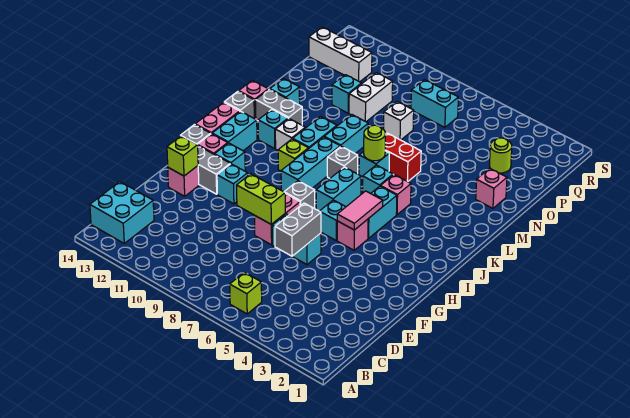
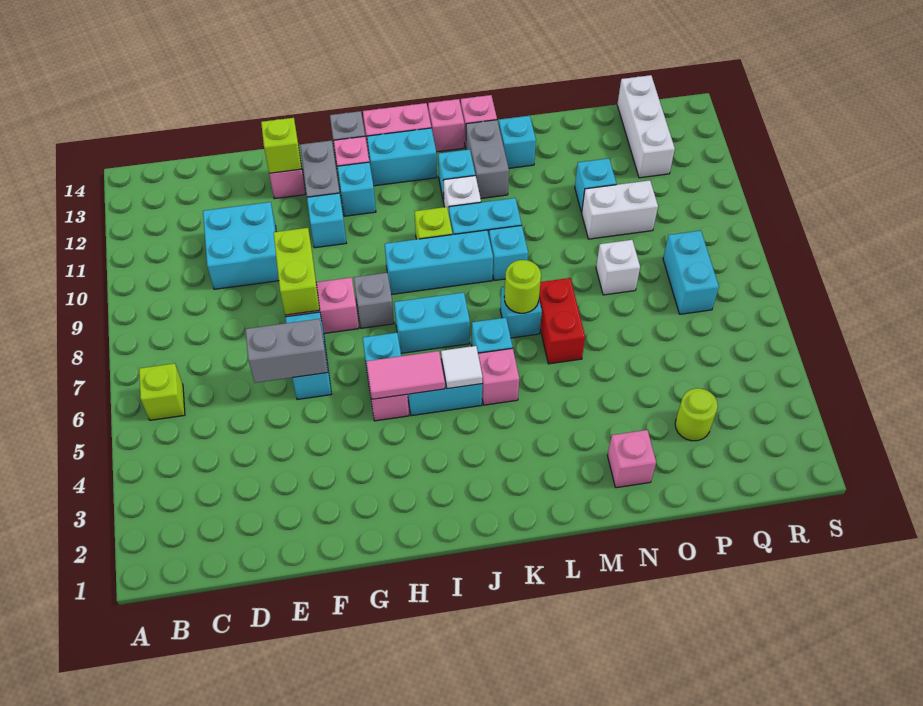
cyan brick B13:C14 level 1 -> cyan brick D10:E11 level 1
none -> white tile J5 level 2
grey brick K8 level 1 -> none
grey brick K14 level 1 -> pink brick K14 level 1
cyan brick L9:M9 level 1 -> cyan brick L9 level 1

